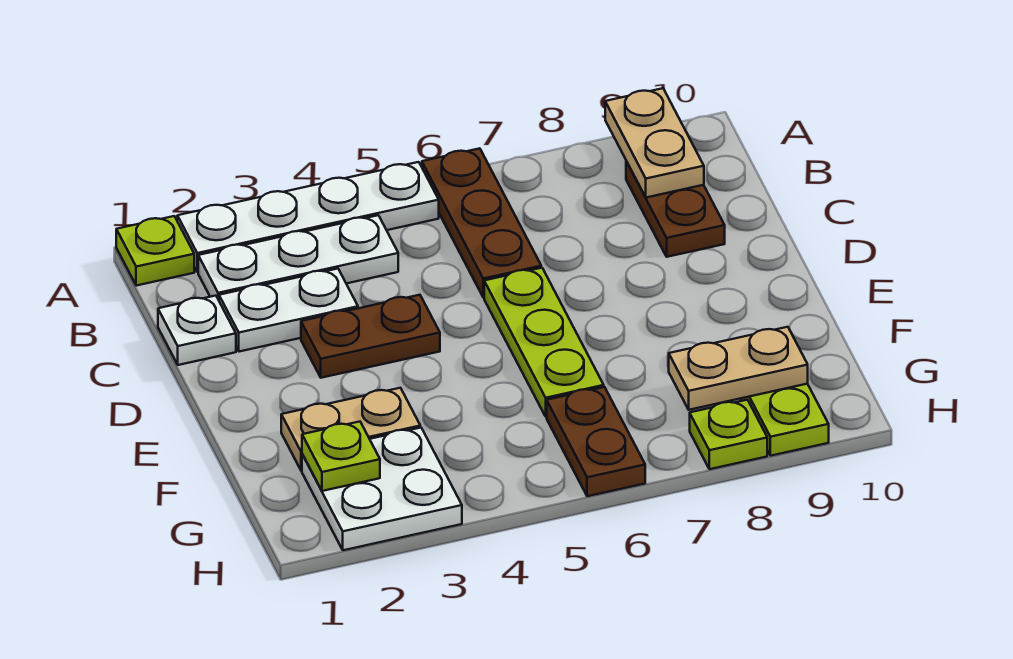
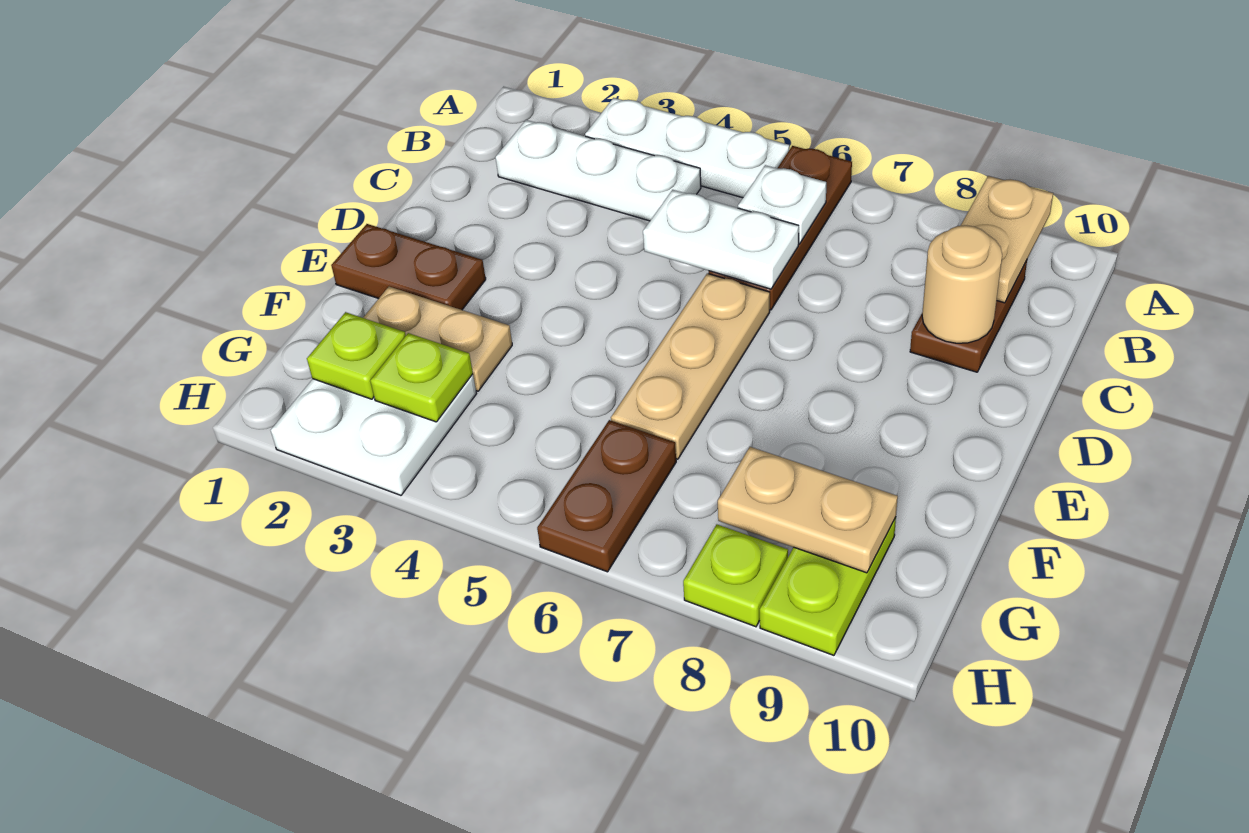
lime plate A1 level 1 -> lime plate G3 level 2
white plate A2:A5 level 1 -> white plate A3:A5 level 1
white plate C1 level 1 -> white plate B6 level 2
white plate C2:C3 level 1 -> white plate C5:C6 level 2
none -> tan round brick C9 level 2
brown plate D3:D4 level 1 -> brown plate E1:E2 level 1
lime plate D6:F6 level 1 -> tan plate D6:F6 level 1

